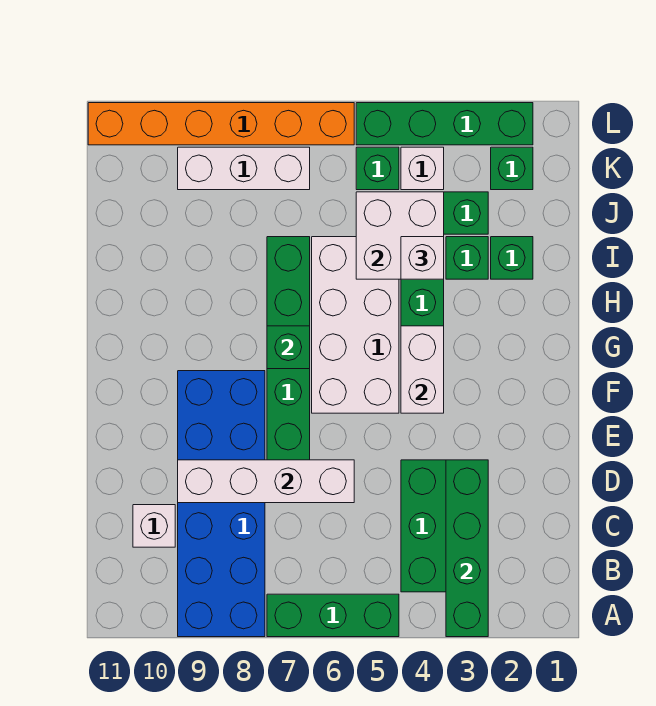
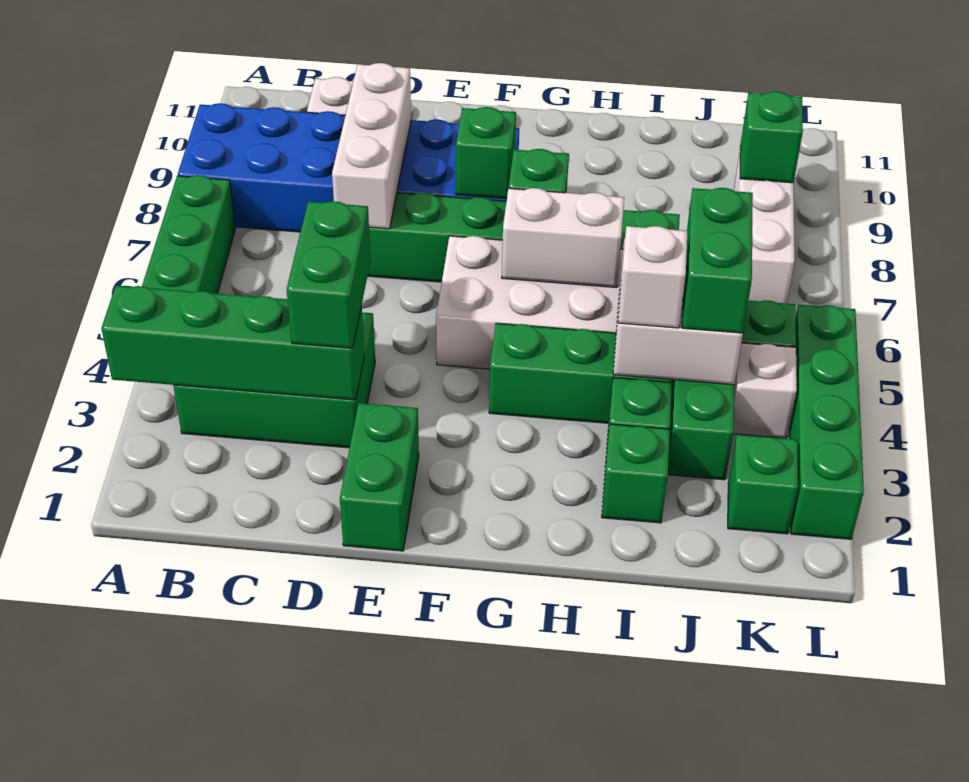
none -> green brick D3:D4 level 3
white brick D6:D9 level 2 -> white brick D7:D9 level 2
none -> green brick E1:E2 level 1
white brick F4:G4 level 2 -> white brick G6:H6 level 2
none -> green brick F8 level 2
none -> green brick J4:J5 level 3
none -> green brick K9 level 2
orange brick L6:L11 level 1 -> none

